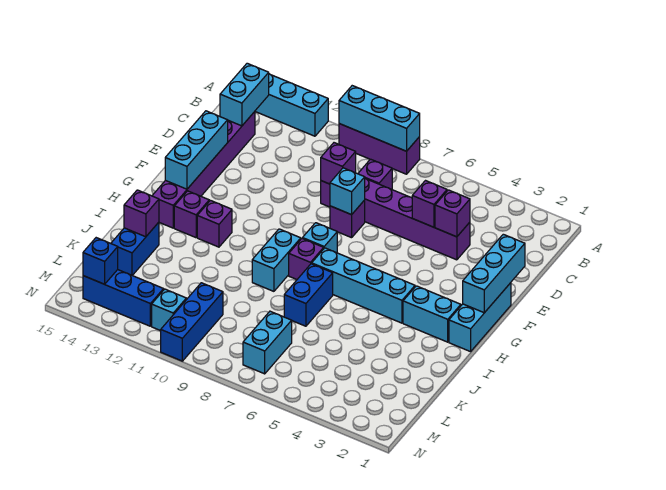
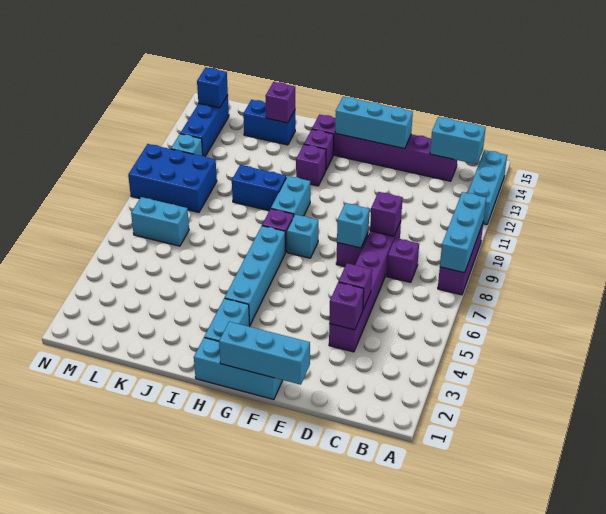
cyan brick H9:I9 level 1 -> cyan brick H9:H10 level 1
blue brick I7:J7 level 1 -> blue brick I10:J10 level 1
blue brick L10:N10 level 1 -> blue brick L9:N10 level 1

